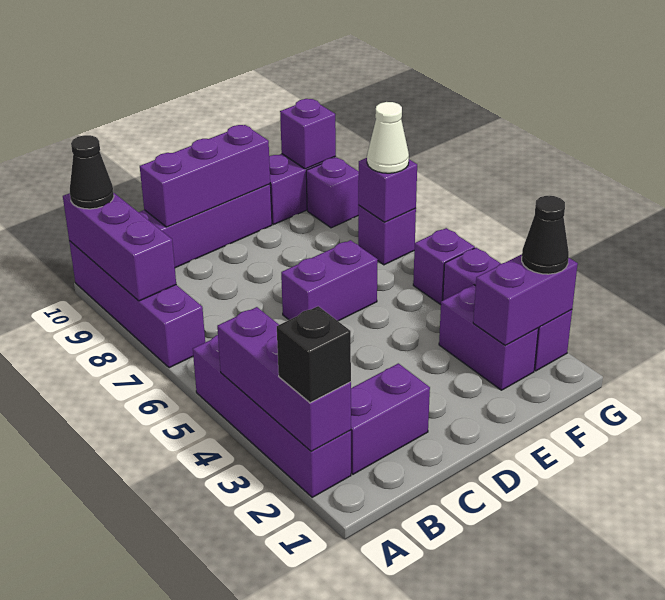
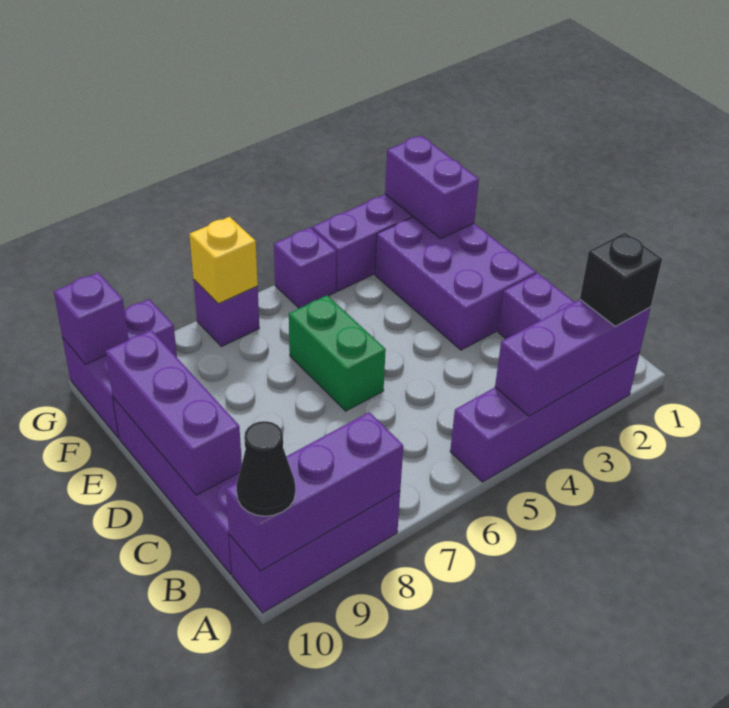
purple brick A7:A10 level 1 -> purple brick A8:A10 level 1
purple brick D6:E6 level 1 -> green brick D6:E6 level 1
purple brick F2:F3 level 1 -> purple brick D2:F3 level 1
black cone G2 level 3 -> none
purple brick G7 level 2 -> yellow brick G7 level 2
white cone G7 level 3 -> none

